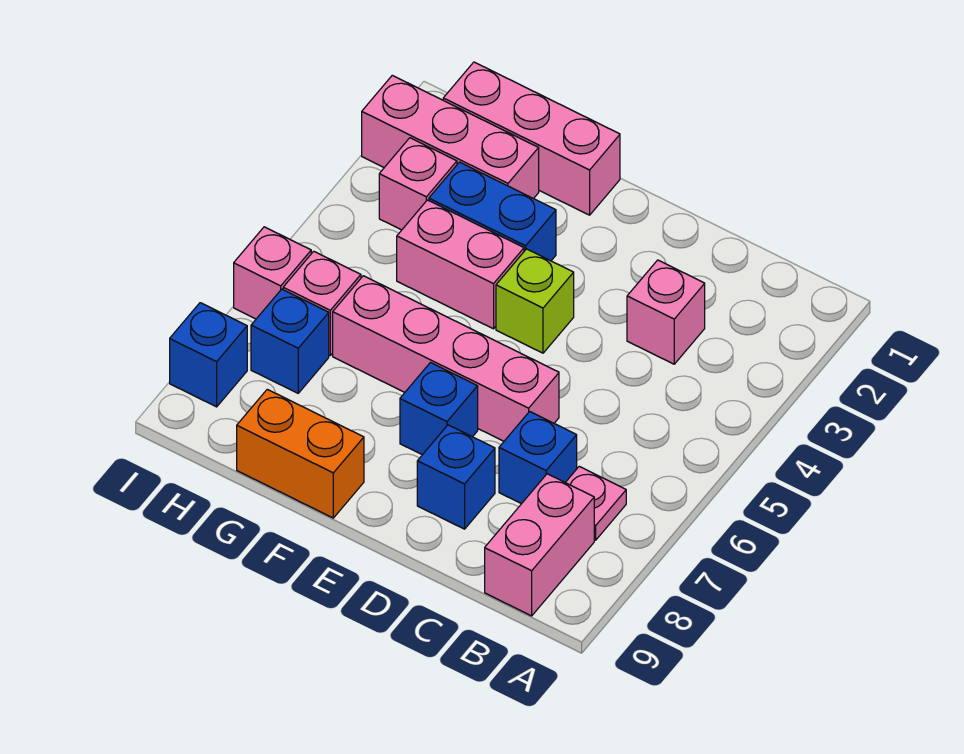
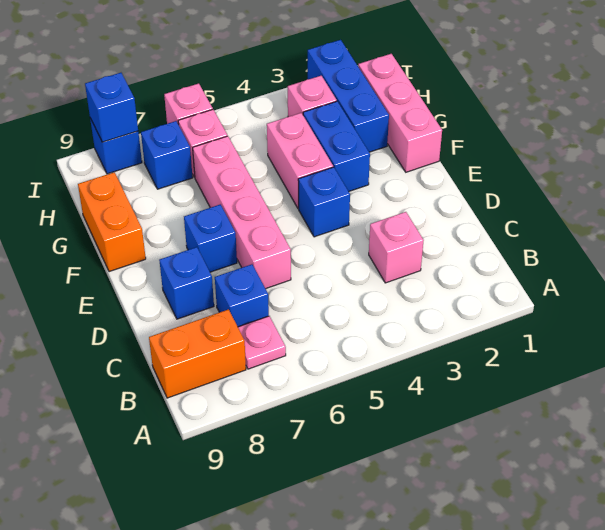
pink brick B8:B9 level 1 -> orange brick B8:B9 level 1
lime brick E4 level 1 -> blue brick E4 level 1
pink brick G2:I2 level 1 -> blue brick G2:I2 level 1
none -> blue brick I8 level 2

